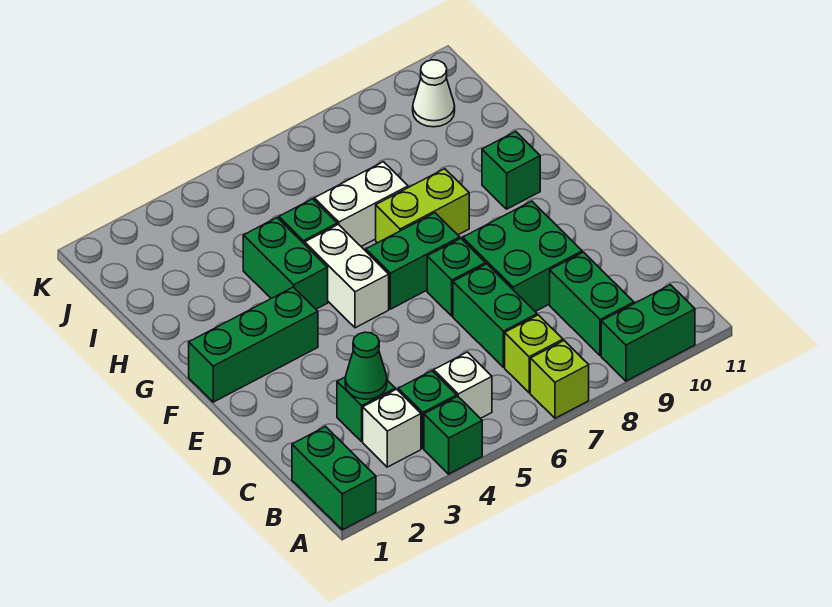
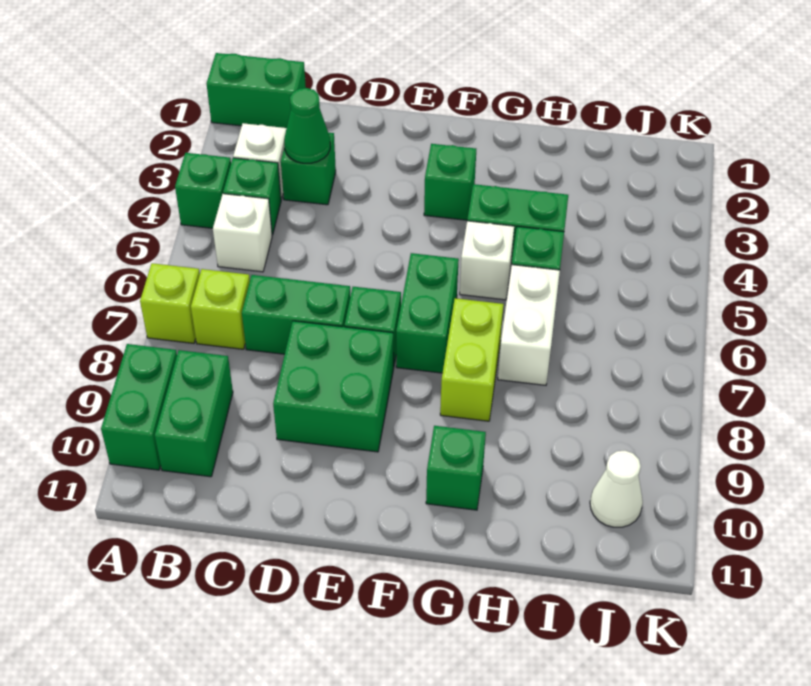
green brick B9:C9 level 1 -> green brick B9:B10 level 1
green brick F1:F3 level 1 -> green brick F3 level 1
white brick F5:G5 level 1 -> white brick G5 level 1

